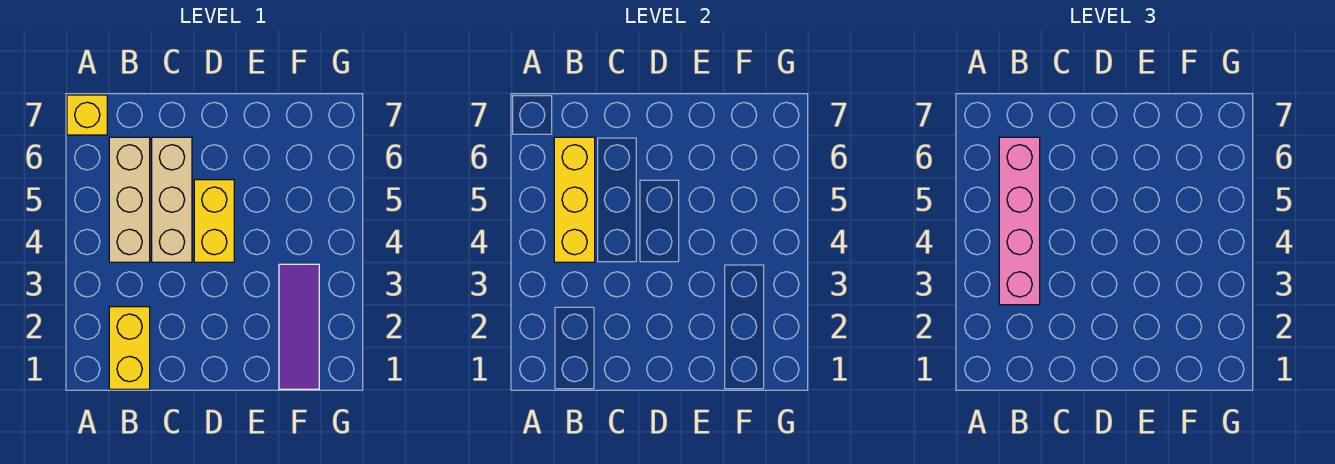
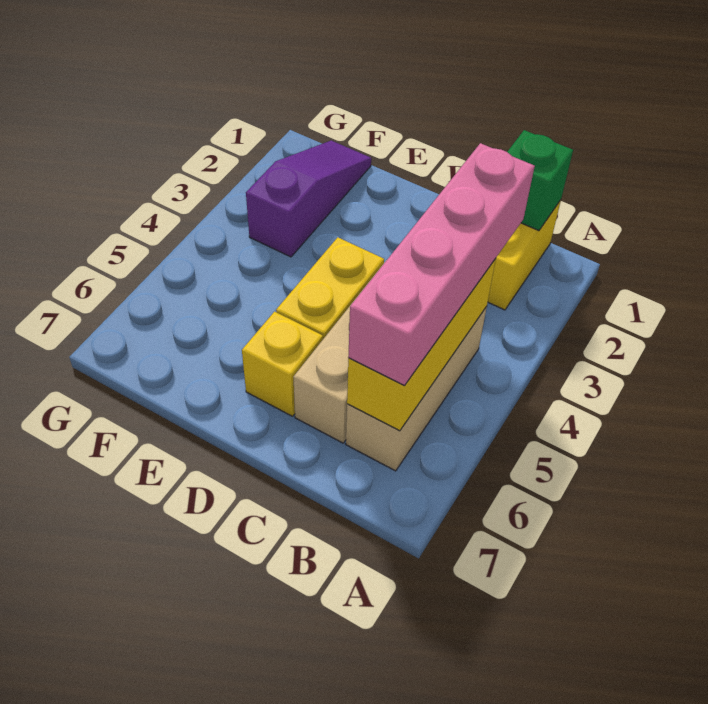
yellow brick A7 level 1 -> yellow brick D6 level 1
none -> green brick B1 level 2
purple tile F1:F3 level 1 -> purple slope F1:F3 level 1 top 3

